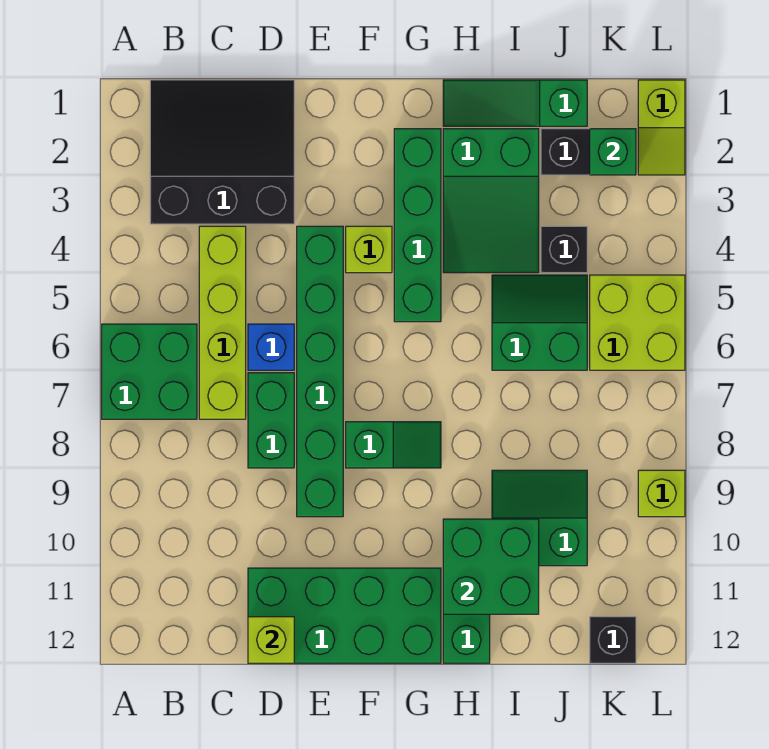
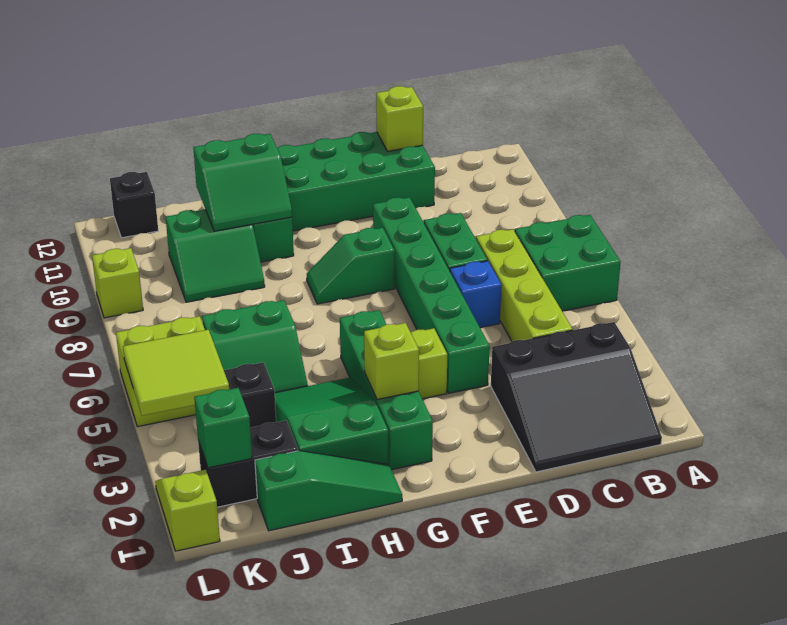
none -> lime brick G3 level 2
green brick H10:I11 level 2 -> green slope H10:I11 level 2 top 11
none -> lime tile K4:L5 level 2

